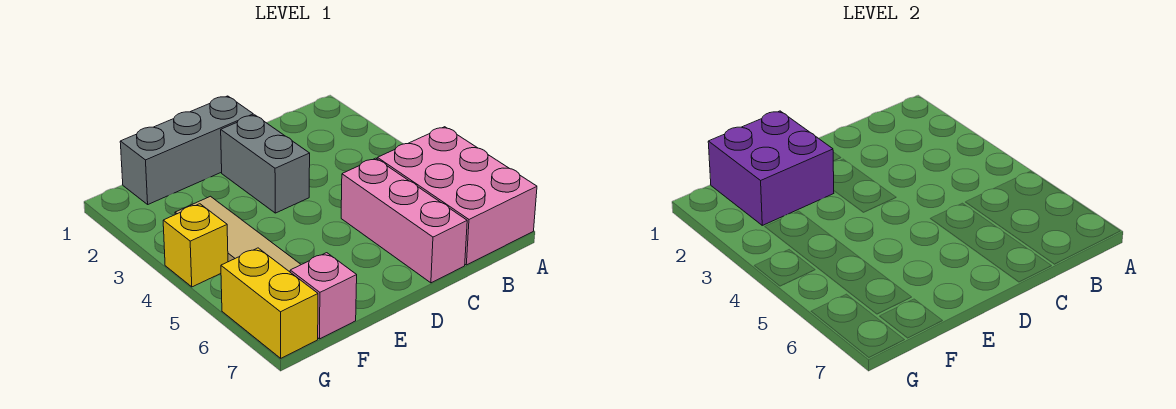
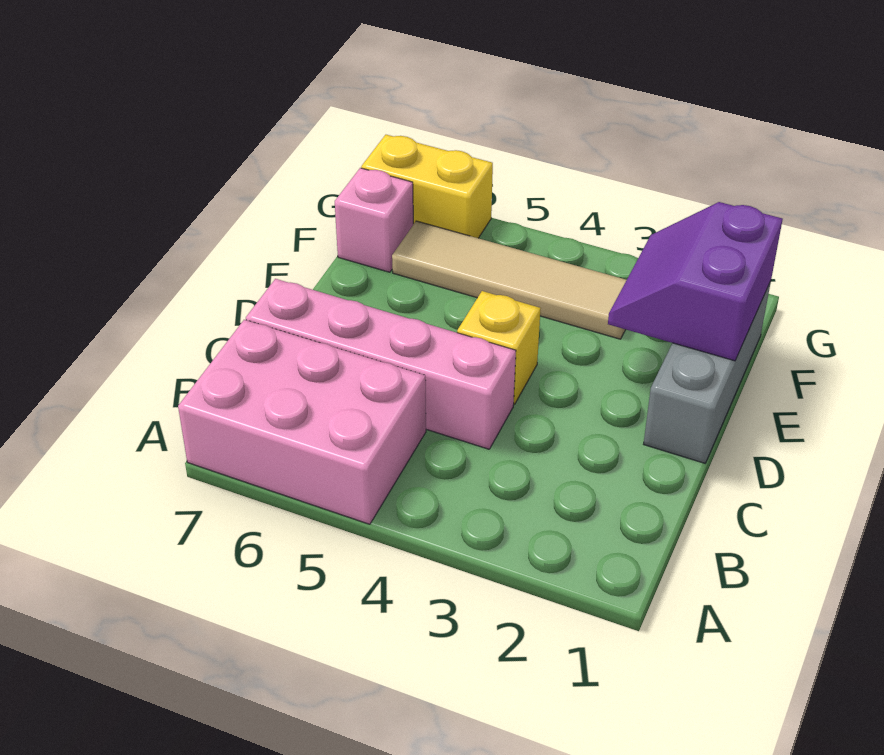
pink brick C5:C7 level 1 -> pink brick C4:C7 level 1
grey brick D2:D3 level 1 -> none
purple brick E1:F2 level 2 -> purple slope E1:F2 level 2 top 1
yellow brick G4 level 1 -> yellow brick D4 level 1

